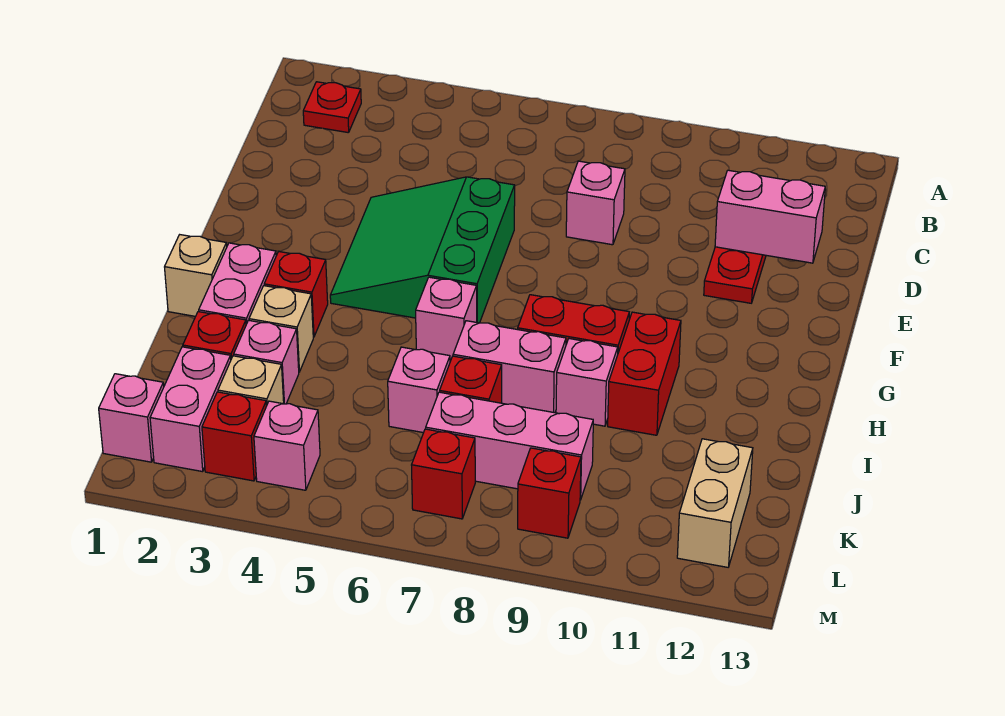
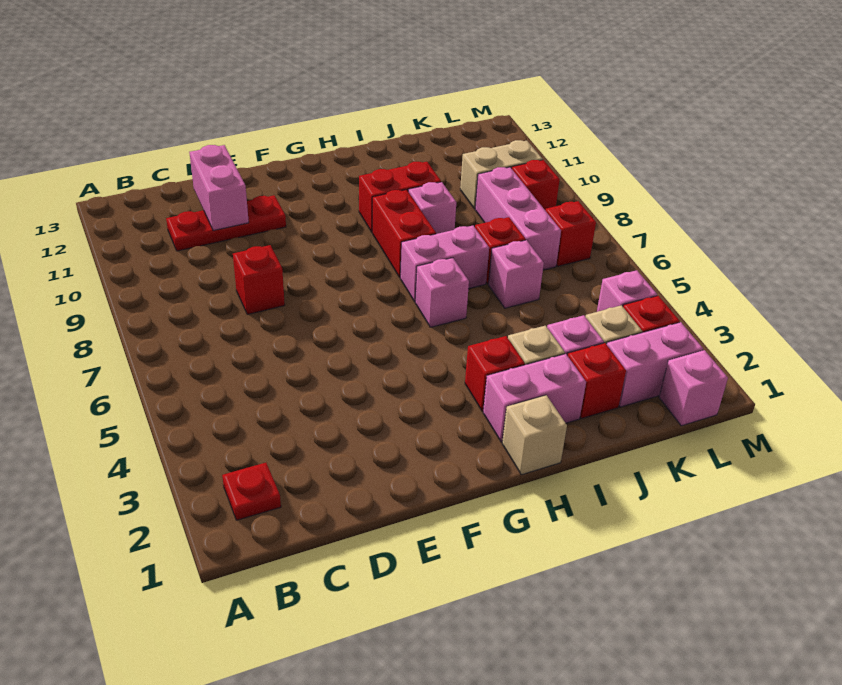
pink brick D8 level 1 -> red brick D8 level 1
green slope E4:G6 level 1 top 6 -> none
pink brick I7:I8 level 1 -> pink brick H7:I7 level 1
tan brick K12:L12 level 1 -> tan brick K10:L10 level 1

